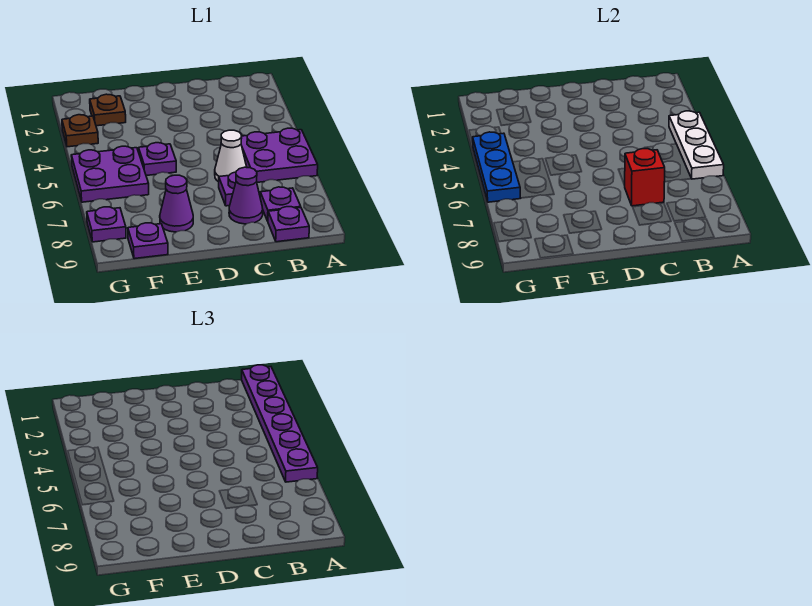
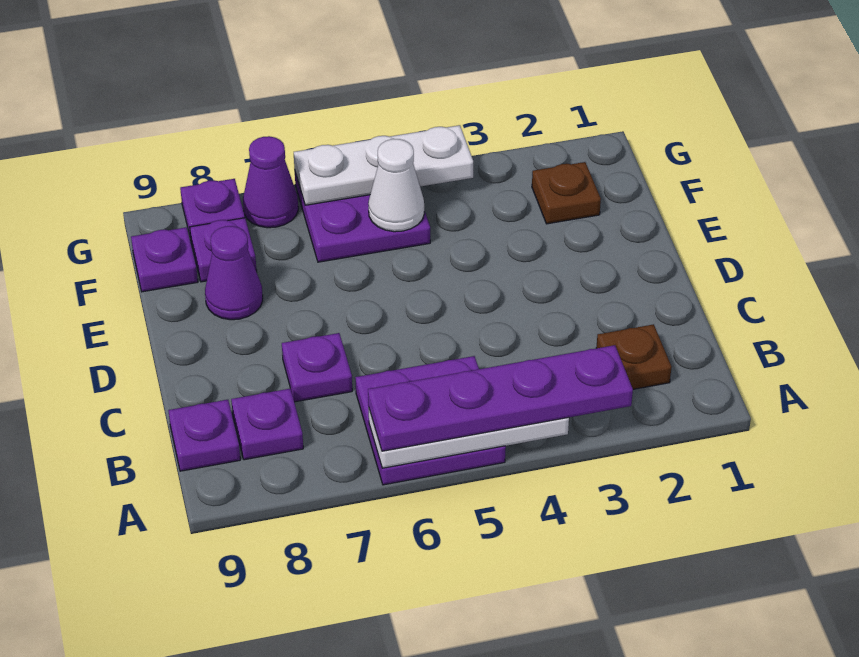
purple plate A1:A6 level 3 -> purple plate A3:A6 level 3
white cone C6 level 1 -> white cone F5 level 2
red brick C7 level 2 -> none
purple cone C8 level 1 -> purple cone G7 level 1
purple plate E5 level 1 -> purple plate F8 level 1
brown plate G3 level 1 -> brown plate B2 level 1
blue plate G4:G6 level 2 -> white plate G4:G6 level 2

